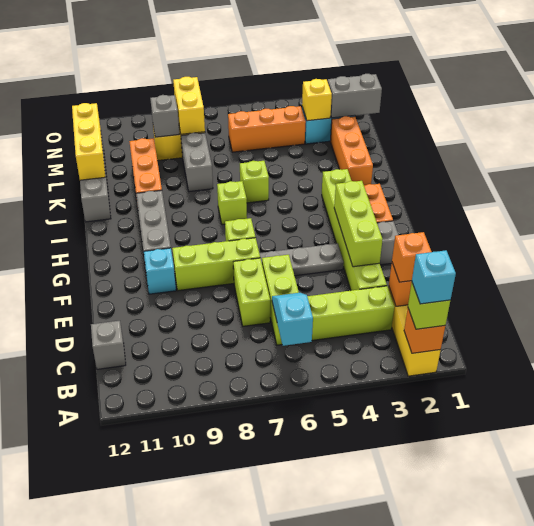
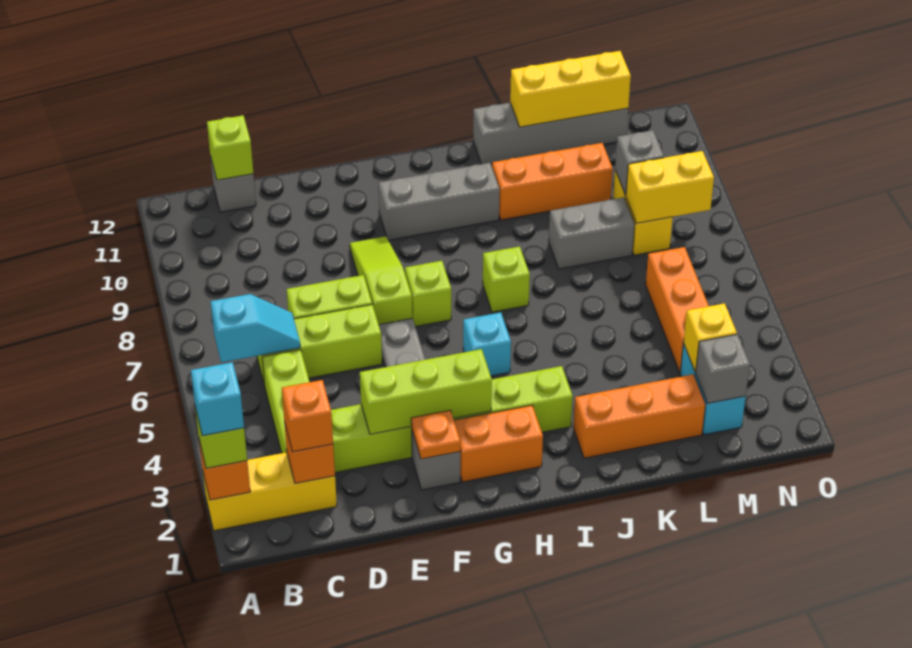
none -> orange plate F2 level 2
lime brick F7:F9 level 1 -> lime slope F7:F9 level 1 top 7
cyan brick F10 level 1 -> cyan brick H5 level 1
lime brick J6 level 1 -> lime brick C12 level 2
grey brick M1:M2 level 2 -> grey brick M2 level 2

